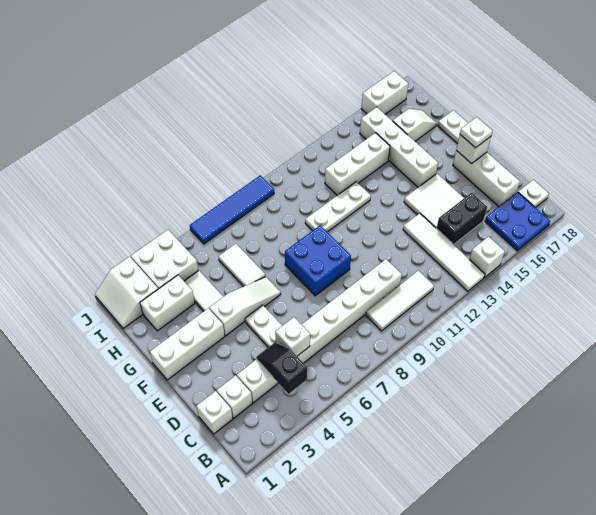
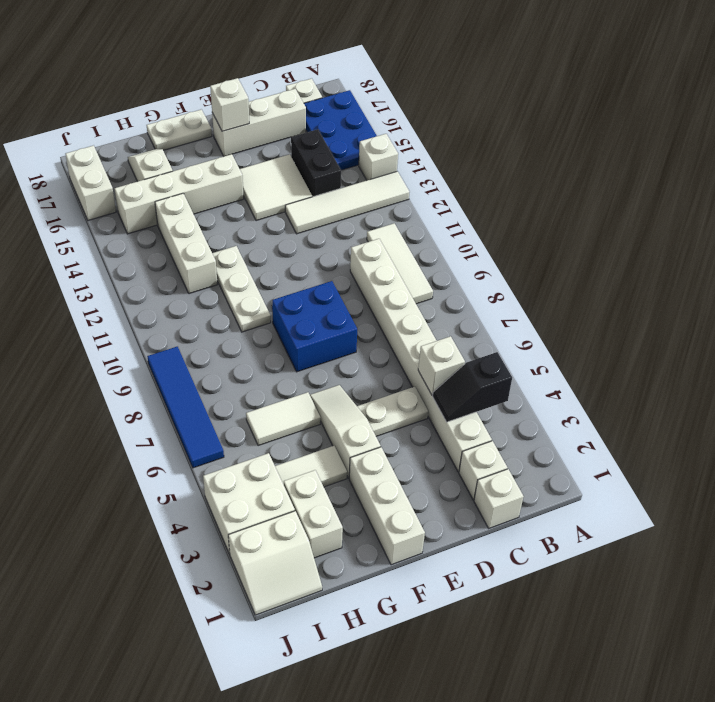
blue plate A16:B17 level 1 -> blue plate A15:B17 level 1
white plate E17 level 3 -> none

